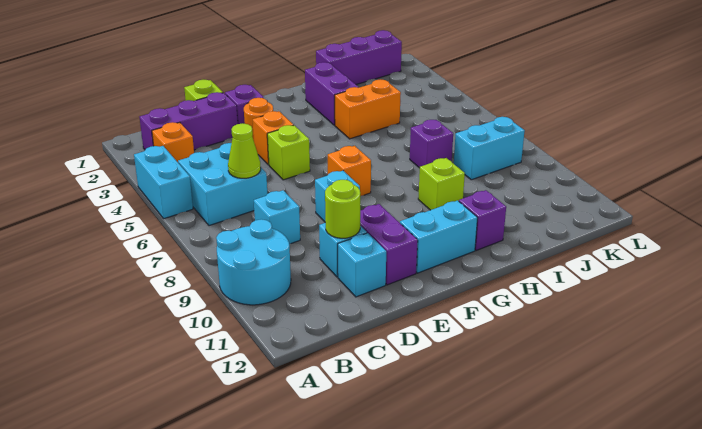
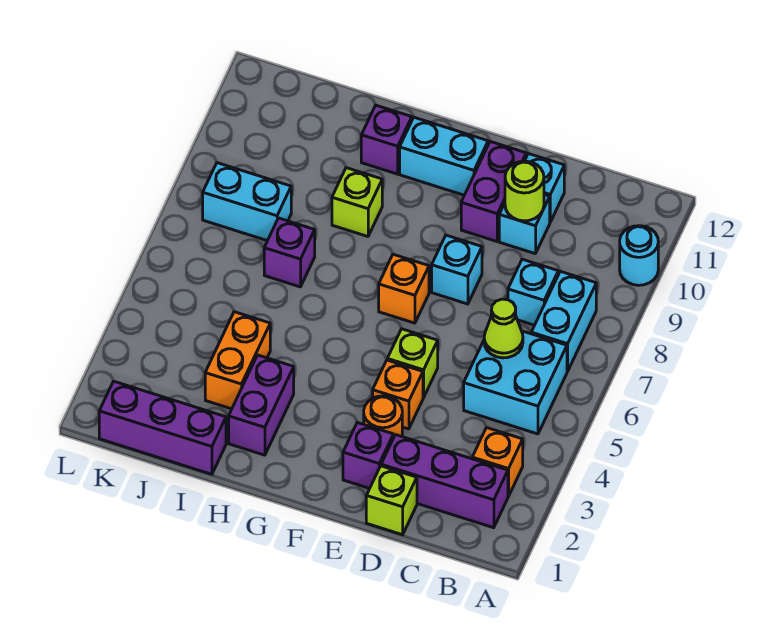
cyan brick A4:A5 level 1 -> cyan brick B7:B8 level 1
cyan round brick A9:B10 level 1 -> cyan round brick A10 level 1
orange brick H4:I4 level 1 -> orange brick I3:I4 level 1

